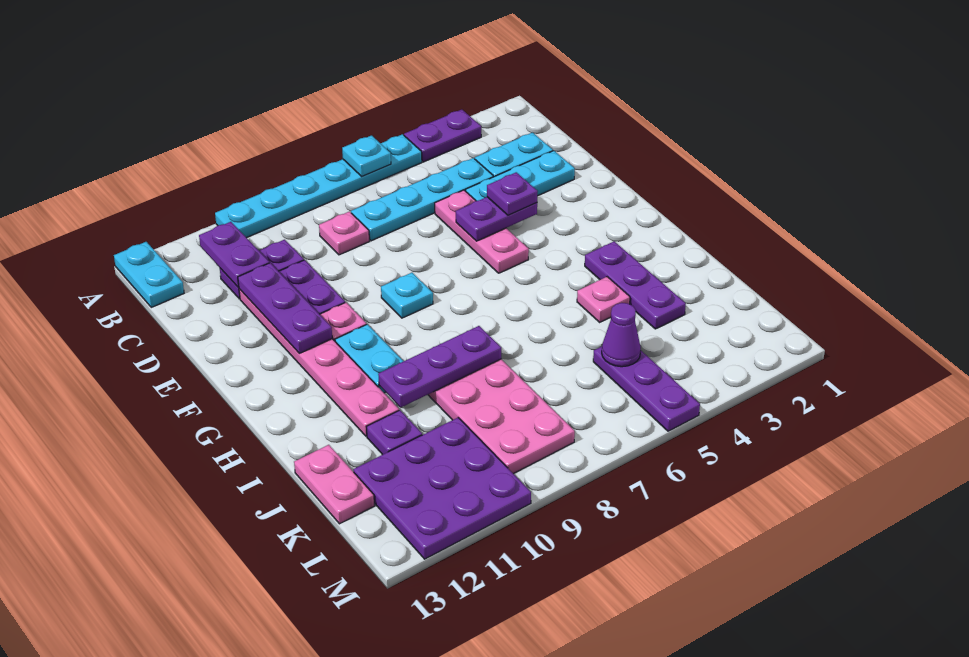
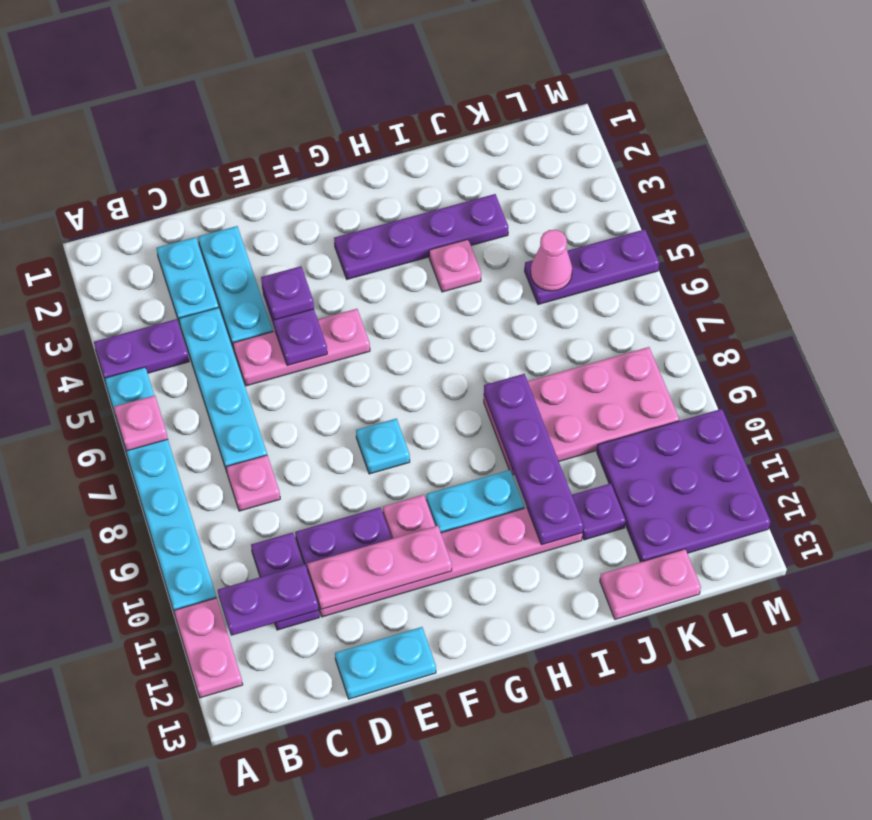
purple plate A3:A4 level 1 -> purple plate A4:B4 level 1
cyan plate A6 level 2 -> pink plate A6 level 2
none -> pink plate A11:A12 level 1
cyan plate A13:B13 level 1 -> cyan plate D13:E13 level 1
purple plate D11:F11 level 2 -> pink plate D11:F11 level 2
purple plate H3:J3 level 1 -> purple plate G3:J3 level 1
purple plate I8:I10 level 2 -> purple plate I8:I11 level 2
purple cone K5 level 2 -> pink cone K5 level 2

